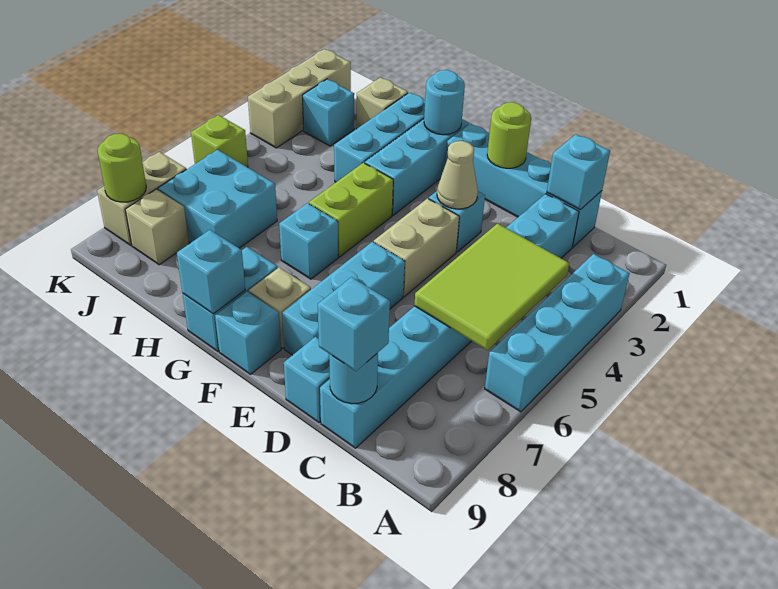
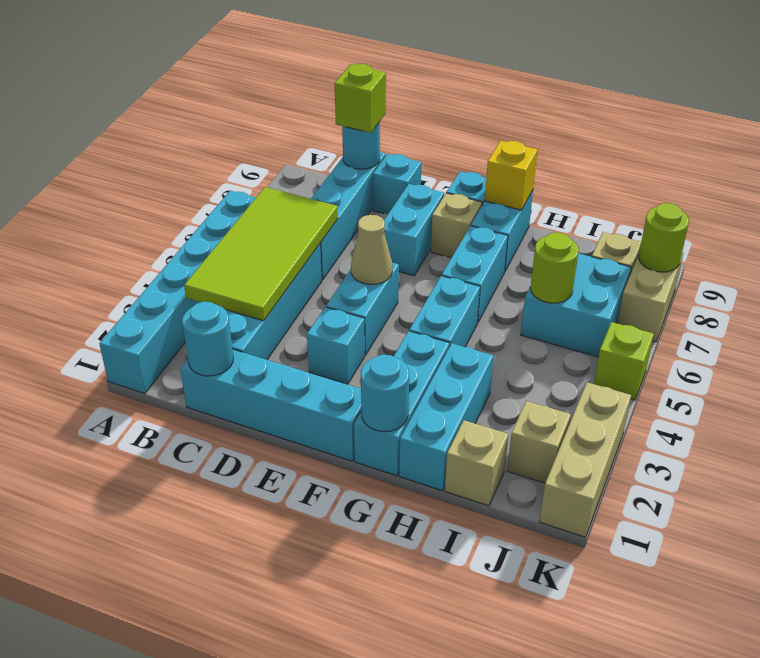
cyan brick A3:A6 level 1 -> cyan brick A1:A6 level 1
lime tile B4:C6 level 2 -> lime tile B3:C6 level 2
cyan brick C1 level 2 -> cyan round brick C1 level 2
cyan brick C9 level 3 -> lime brick C9 level 3
lime round brick E1 level 2 -> lime round brick I6 level 2
tan cone E3 level 2 -> tan cone E5 level 2
tan brick E4:E5 level 1 -> cyan brick E4:E5 level 1
cyan brick E6:E8 level 1 -> cyan brick E7:E8 level 1
lime brick G4:G5 level 1 -> cyan brick G4:G5 level 1
cyan brick G6 level 1 -> cyan brick G6:G7 level 1
cyan brick G9 level 2 -> yellow brick G9 level 2
cyan brick J2 level 1 -> tan brick J2 level 1

